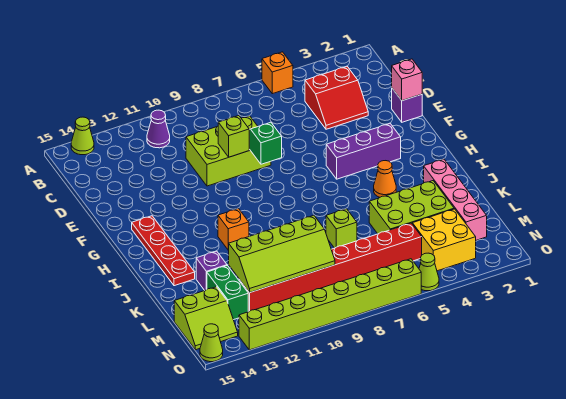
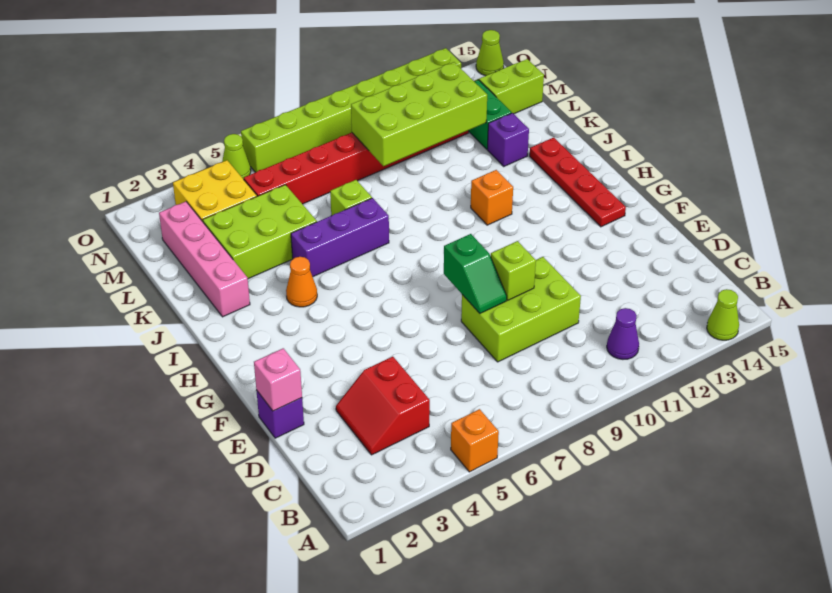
red slope C3:D4 level 1 top C -> red slope C3:D4 level 1 top 4
purple brick G3:G5 level 1 -> purple brick J5:J7 level 1
lime slope L9:M12 level 2 top L -> lime brick L9:M12 level 2

